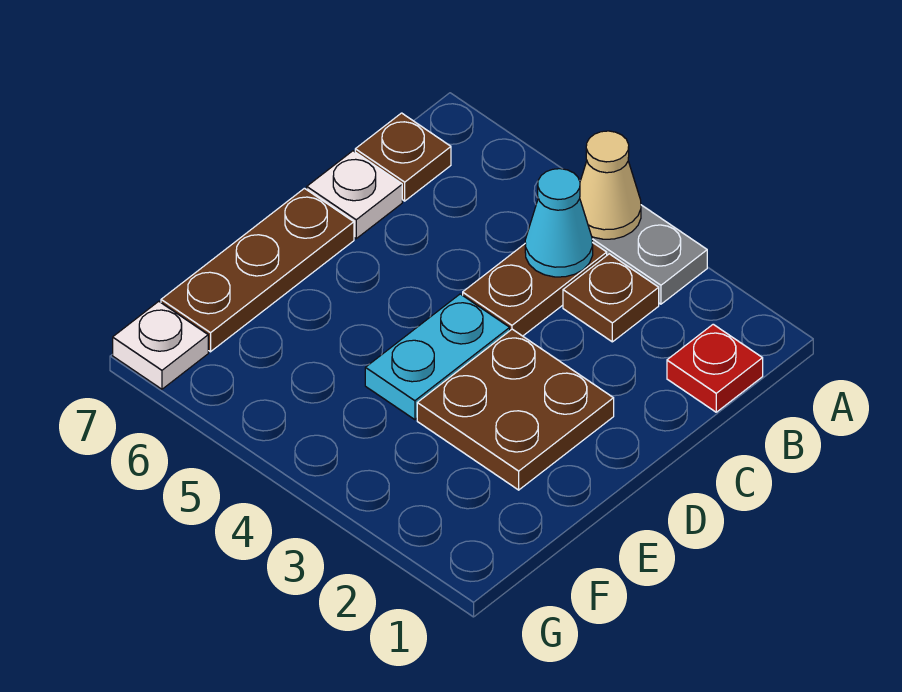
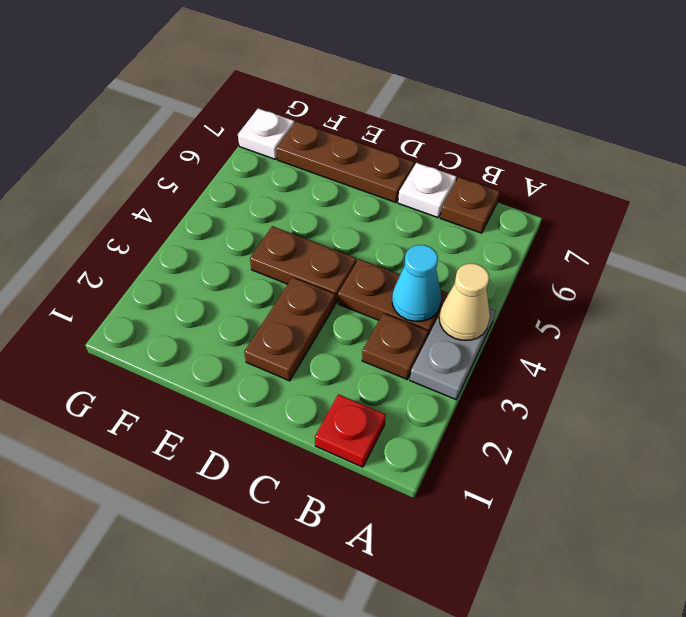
brown plate D2:E3 level 1 -> brown plate D2:D3 level 1
cyan plate D4:E4 level 1 -> brown plate D4:E4 level 1

